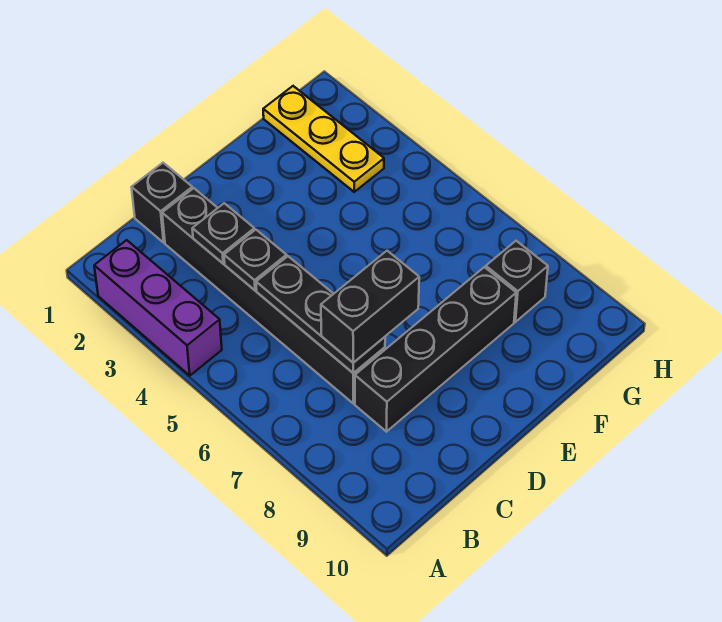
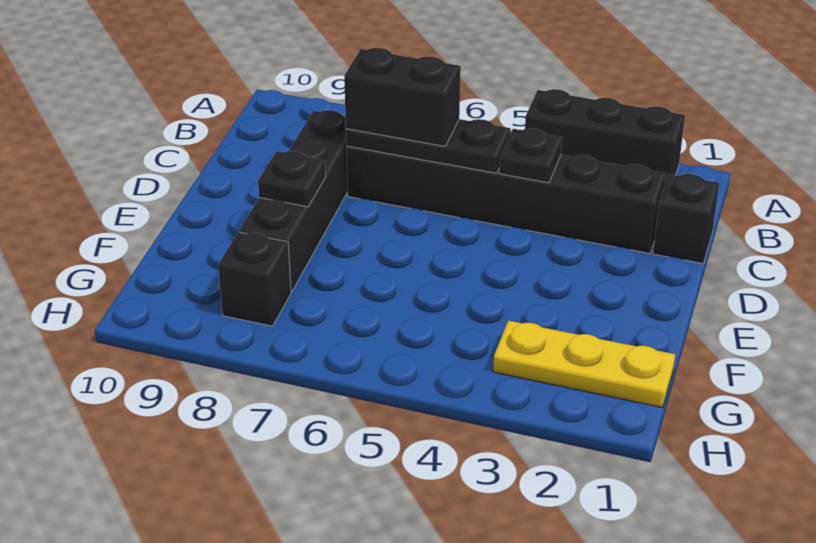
purple brick A2:A4 level 1 -> black brick A2:A4 level 1
black plate C3 level 2 -> black plate E8 level 2
black brick C7:D7 level 3 -> black brick C6:C7 level 3

